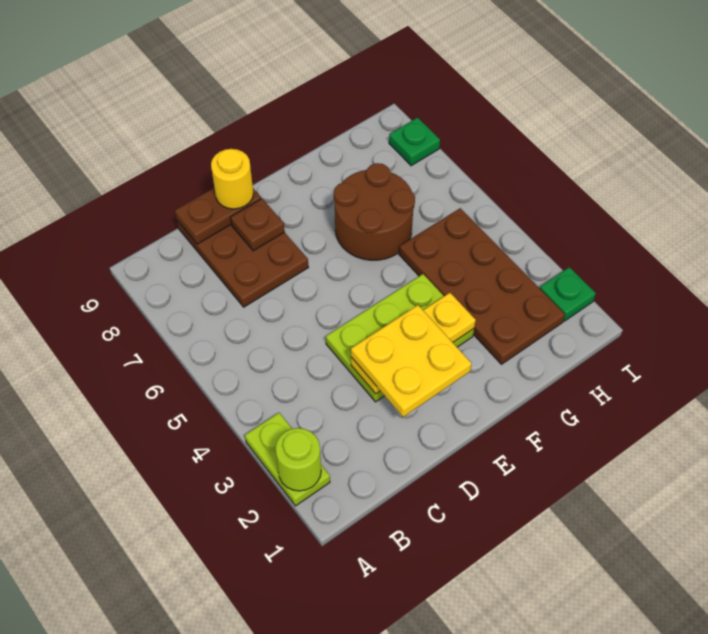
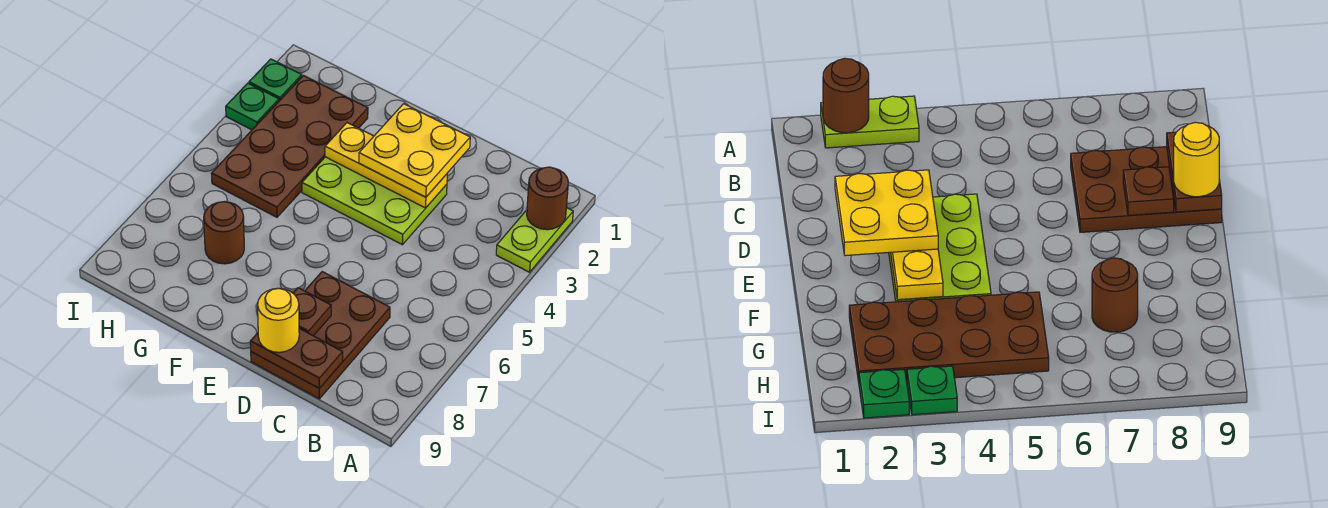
lime round brick A2 level 2 -> brown round brick A2 level 2
brown round brick F6:G7 level 1 -> brown round brick G7 level 1
green plate I8 level 1 -> green plate I3 level 1

